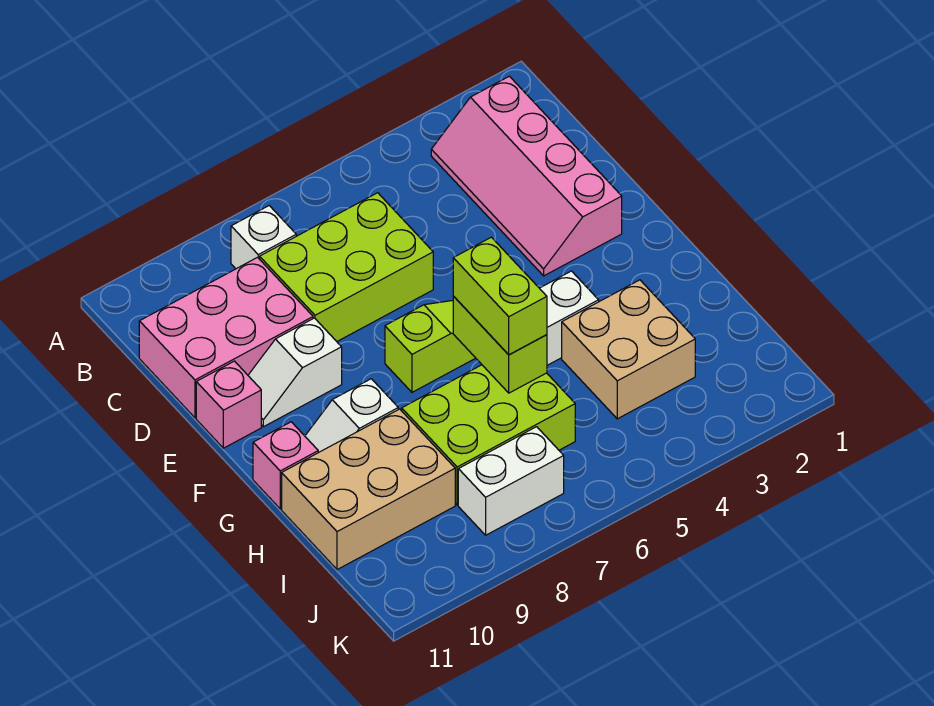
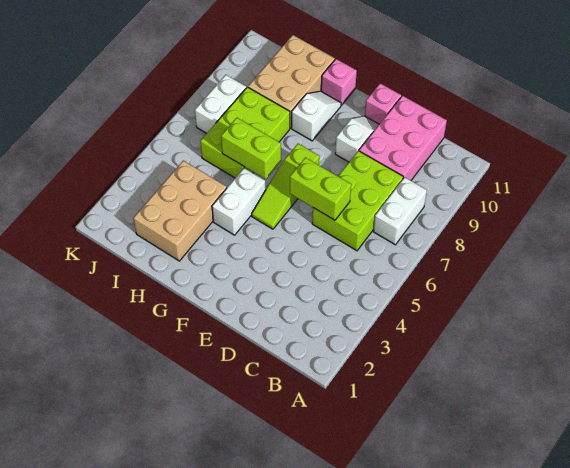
pink slope B2:E3 level 1 top 2 -> none
white brick B8 level 1 -> white brick B7:B8 level 1
lime brick G6:H6 level 3 -> lime brick D6:E6 level 2
tan brick H3:I4 level 1 -> tan brick H2:I4 level 1

